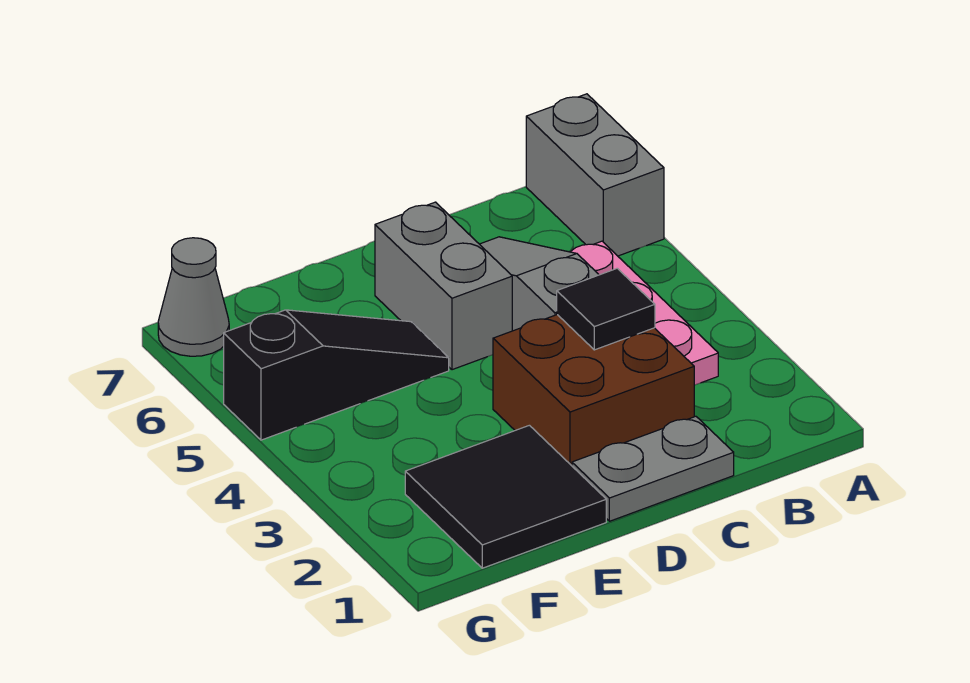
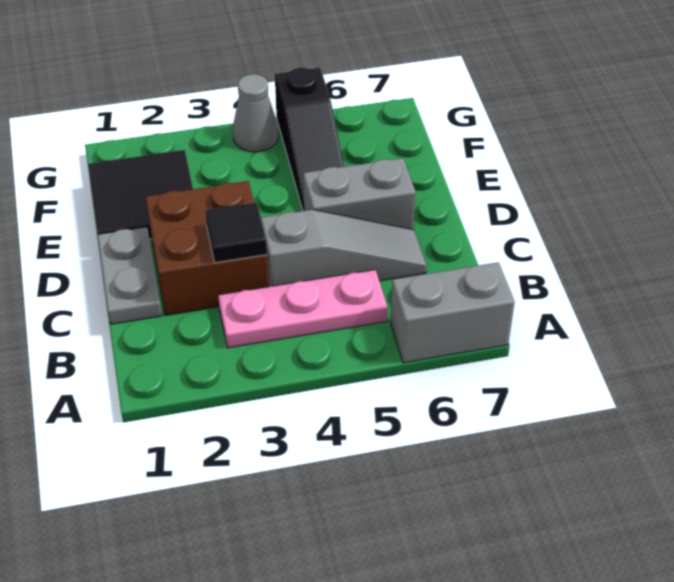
grey cone G7 level 1 -> grey cone G4 level 1

